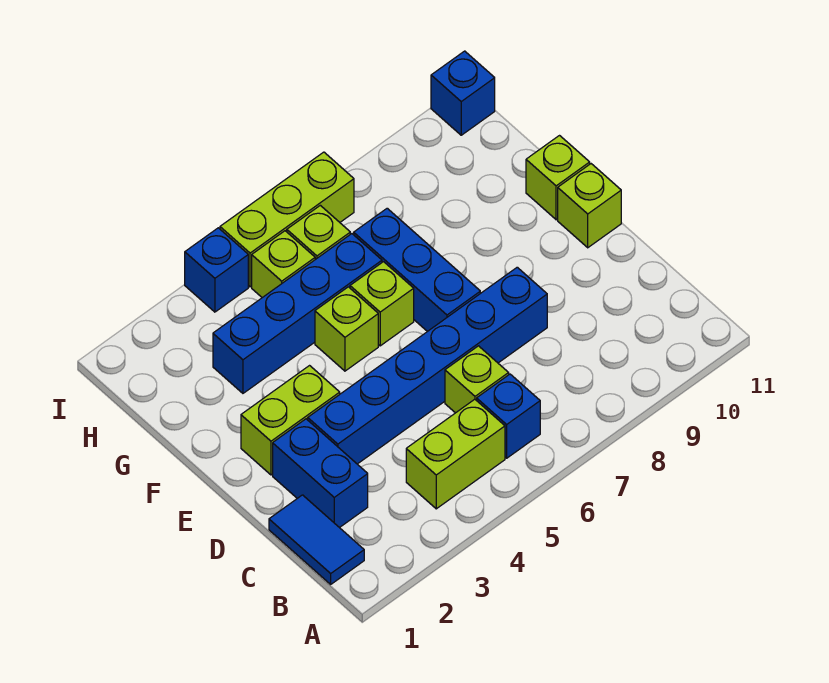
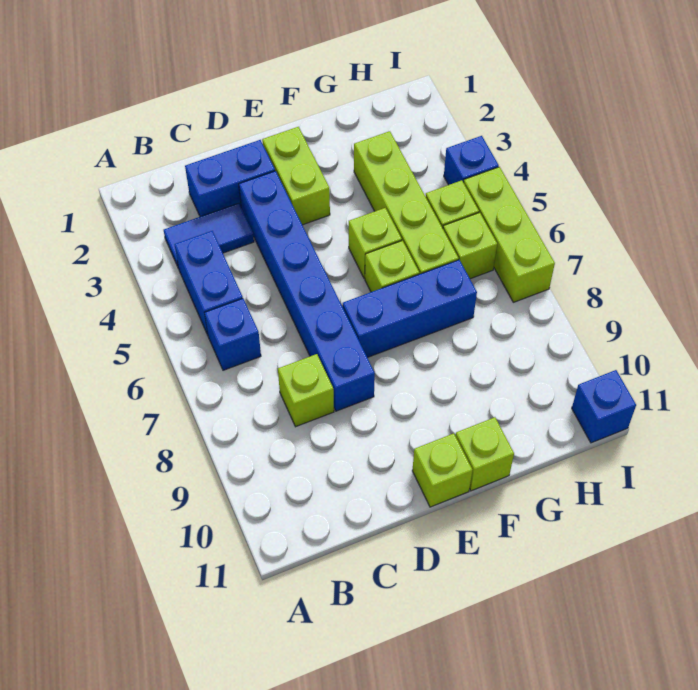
blue tile B1:C1 level 1 -> blue tile B3:C3 level 1
lime brick B4:B5 level 1 -> blue brick B4:B5 level 1
lime brick C6 level 1 -> lime brick C8 level 1
blue brick G3:G6 level 1 -> lime brick G3:G6 level 1

